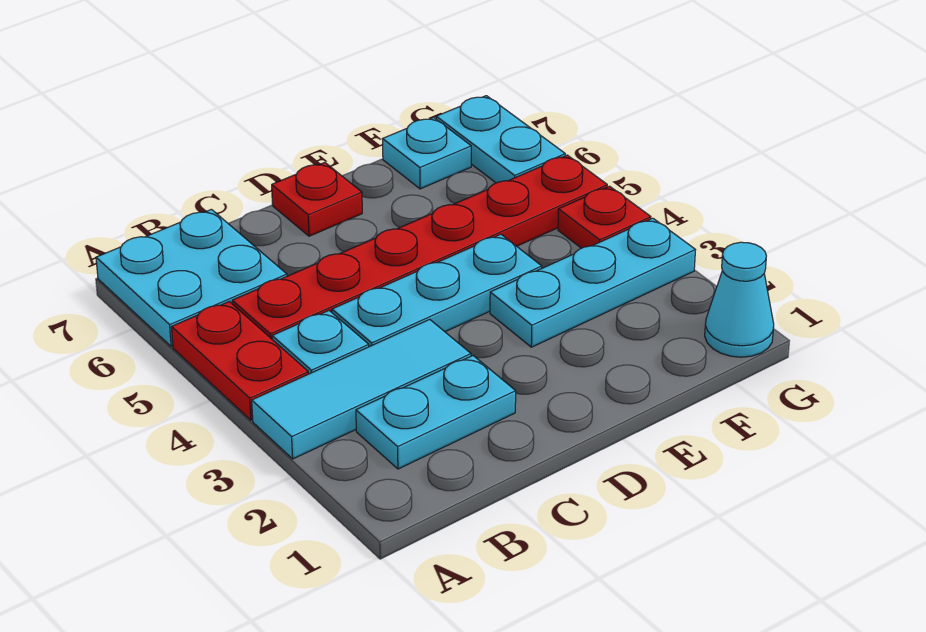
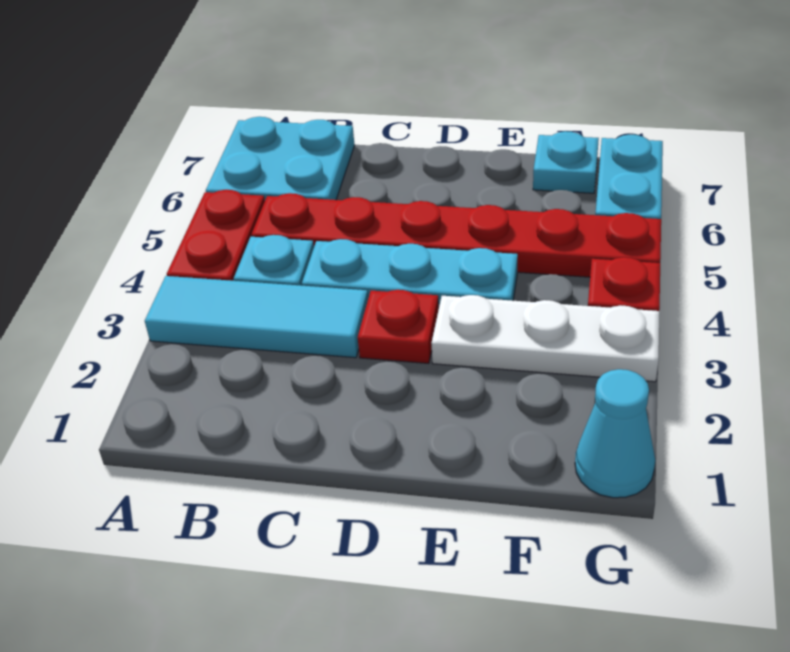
cyan plate B2:C2 level 1 -> none
red plate D7 level 1 -> red plate D3 level 1
cyan plate E3:G3 level 1 -> white plate E3:G3 level 1

